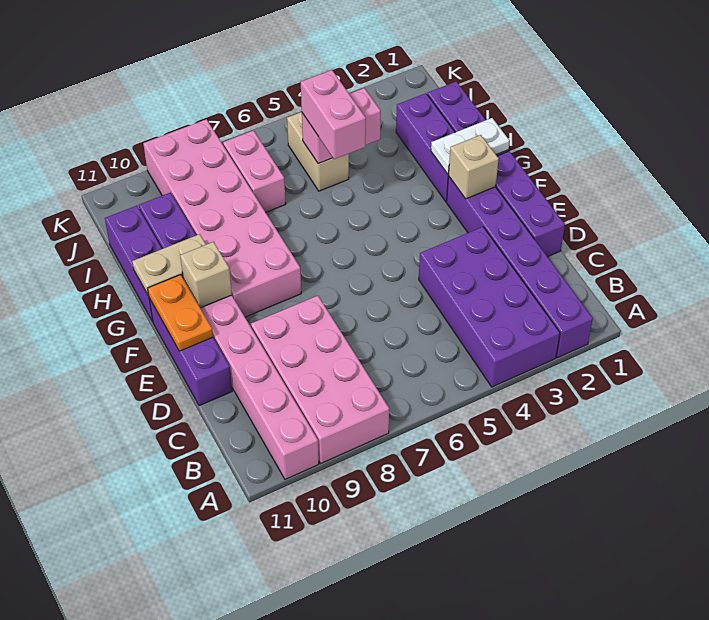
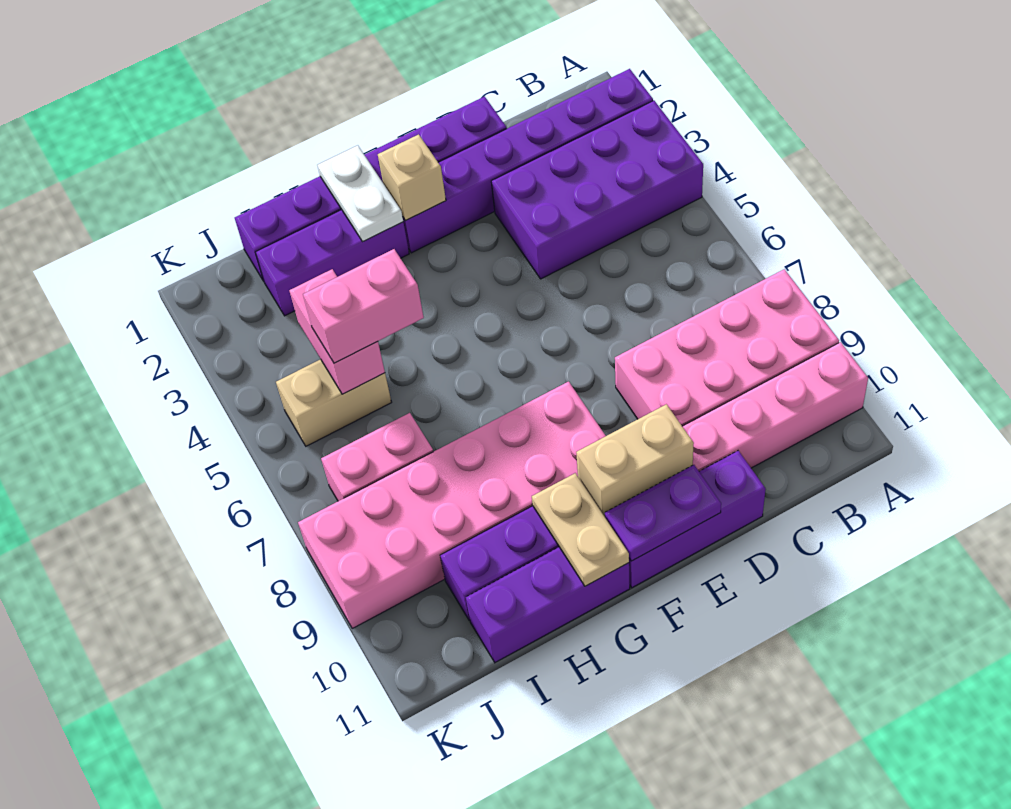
orange plate E11:F11 level 2 -> purple plate E11:F11 level 2
tan brick F10 level 2 -> tan brick E10:F10 level 2

